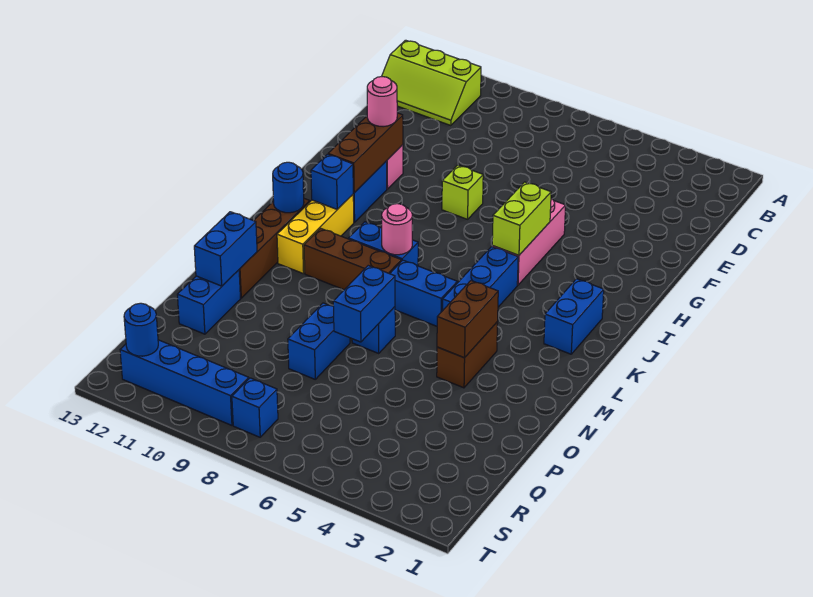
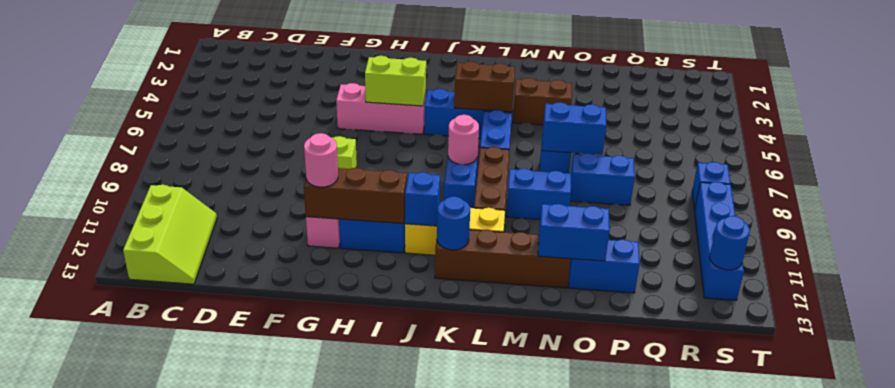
blue brick J2:K2 level 1 -> blue brick M9:N9 level 1
brown brick M4:N4 level 2 -> brown brick K5:L5 level 2

